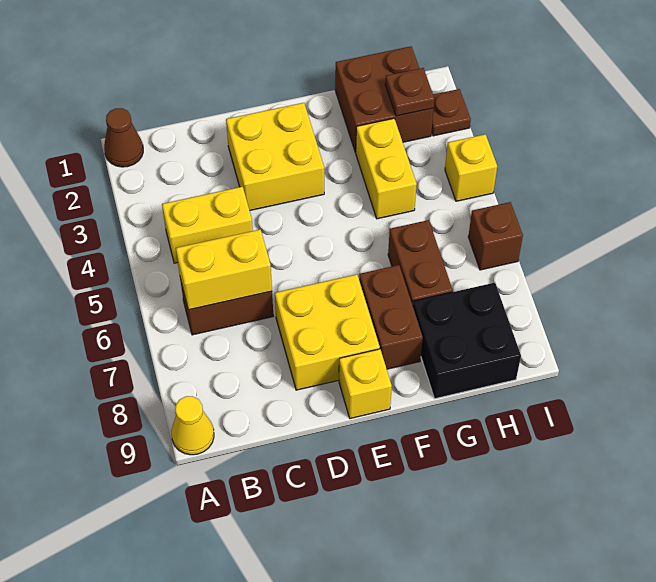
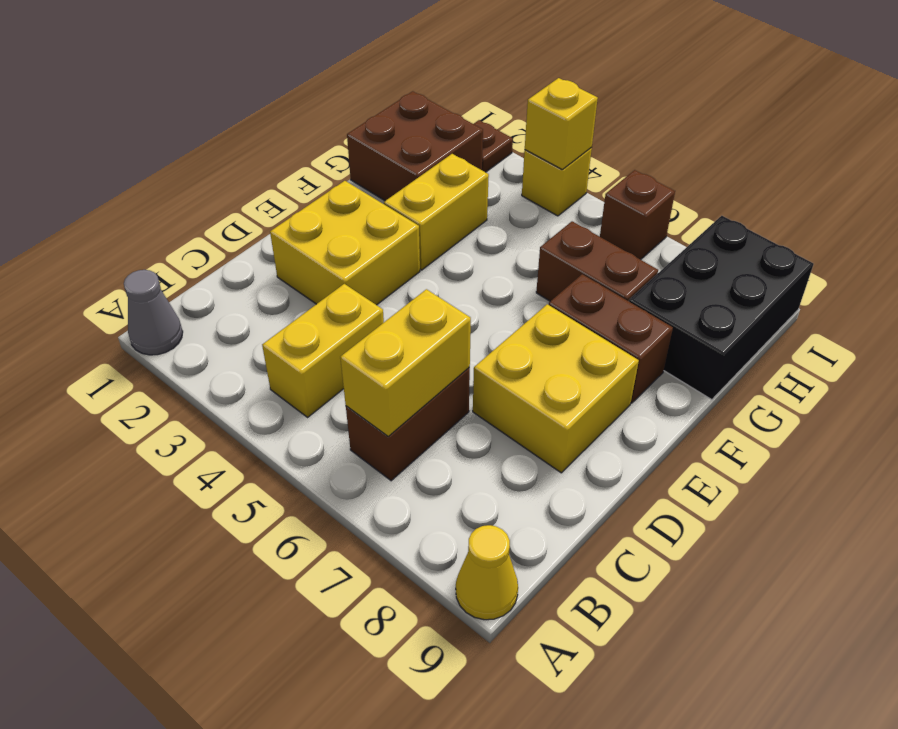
brown cone A1 level 1 -> grey cone A1 level 1
yellow brick E9 level 1 -> yellow brick I4 level 2
yellow brick G3:G4 level 1 -> yellow brick F3:G3 level 1
black brick G8:H9 level 1 -> black brick G8:I9 level 1
brown plate H2 level 2 -> none

